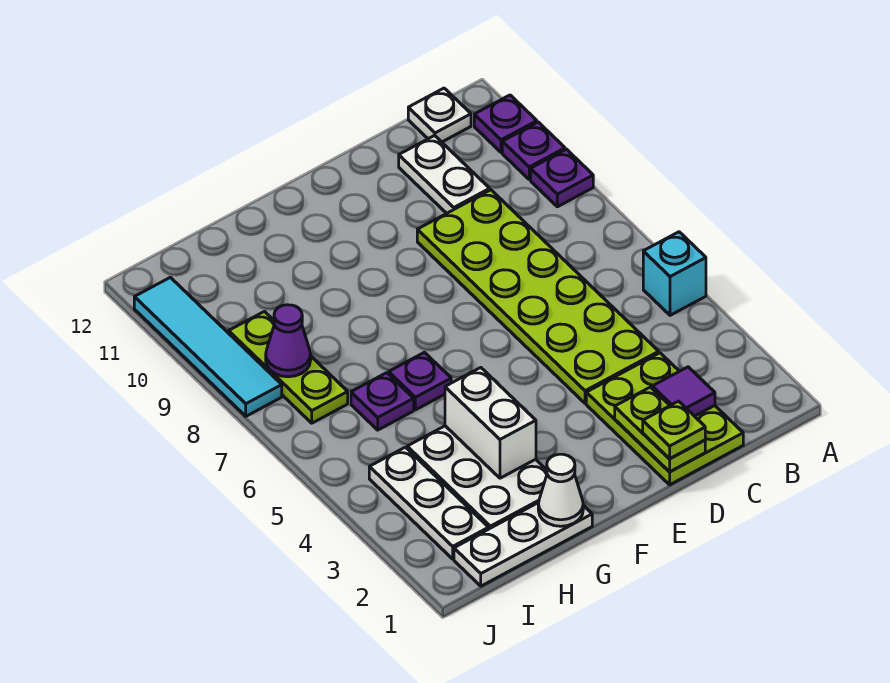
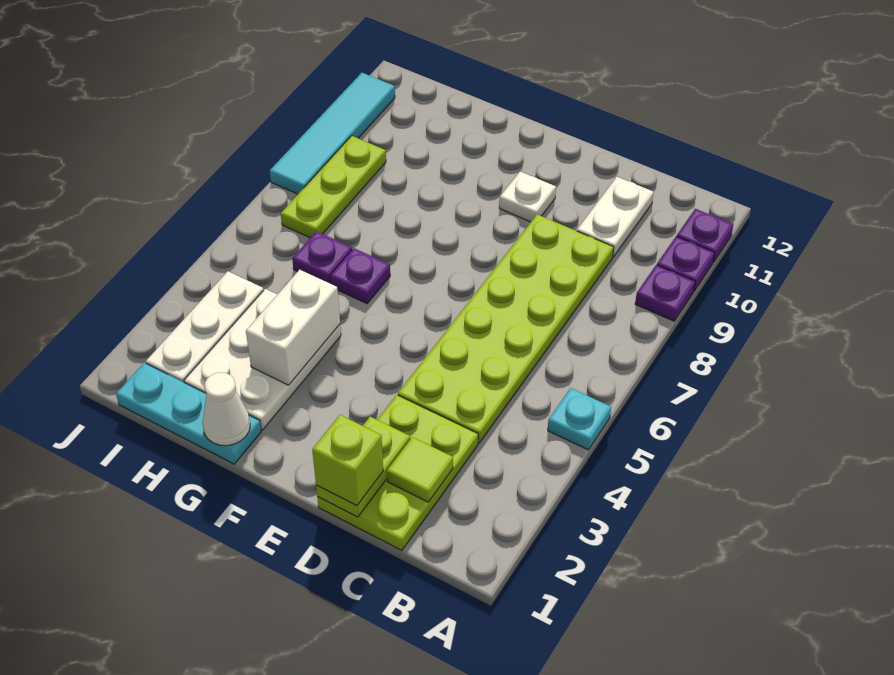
cyan brick A5 level 1 -> cyan plate A5 level 1
white plate B12 level 1 -> white plate E10 level 1
purple tile C2 level 2 -> lime tile C2 level 2
lime plate D1 level 3 -> lime brick D1 level 3
white plate G1:I1 level 1 -> cyan plate G1:I1 level 1
purple cone I8 level 2 -> none

